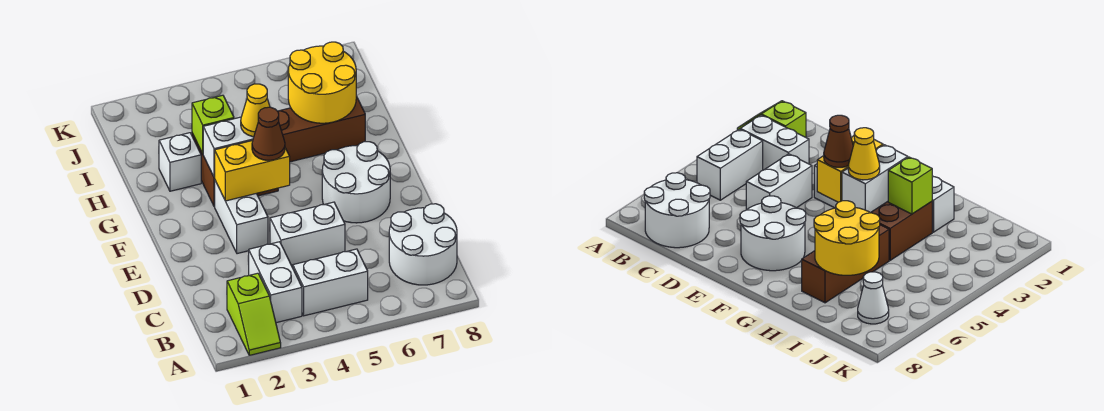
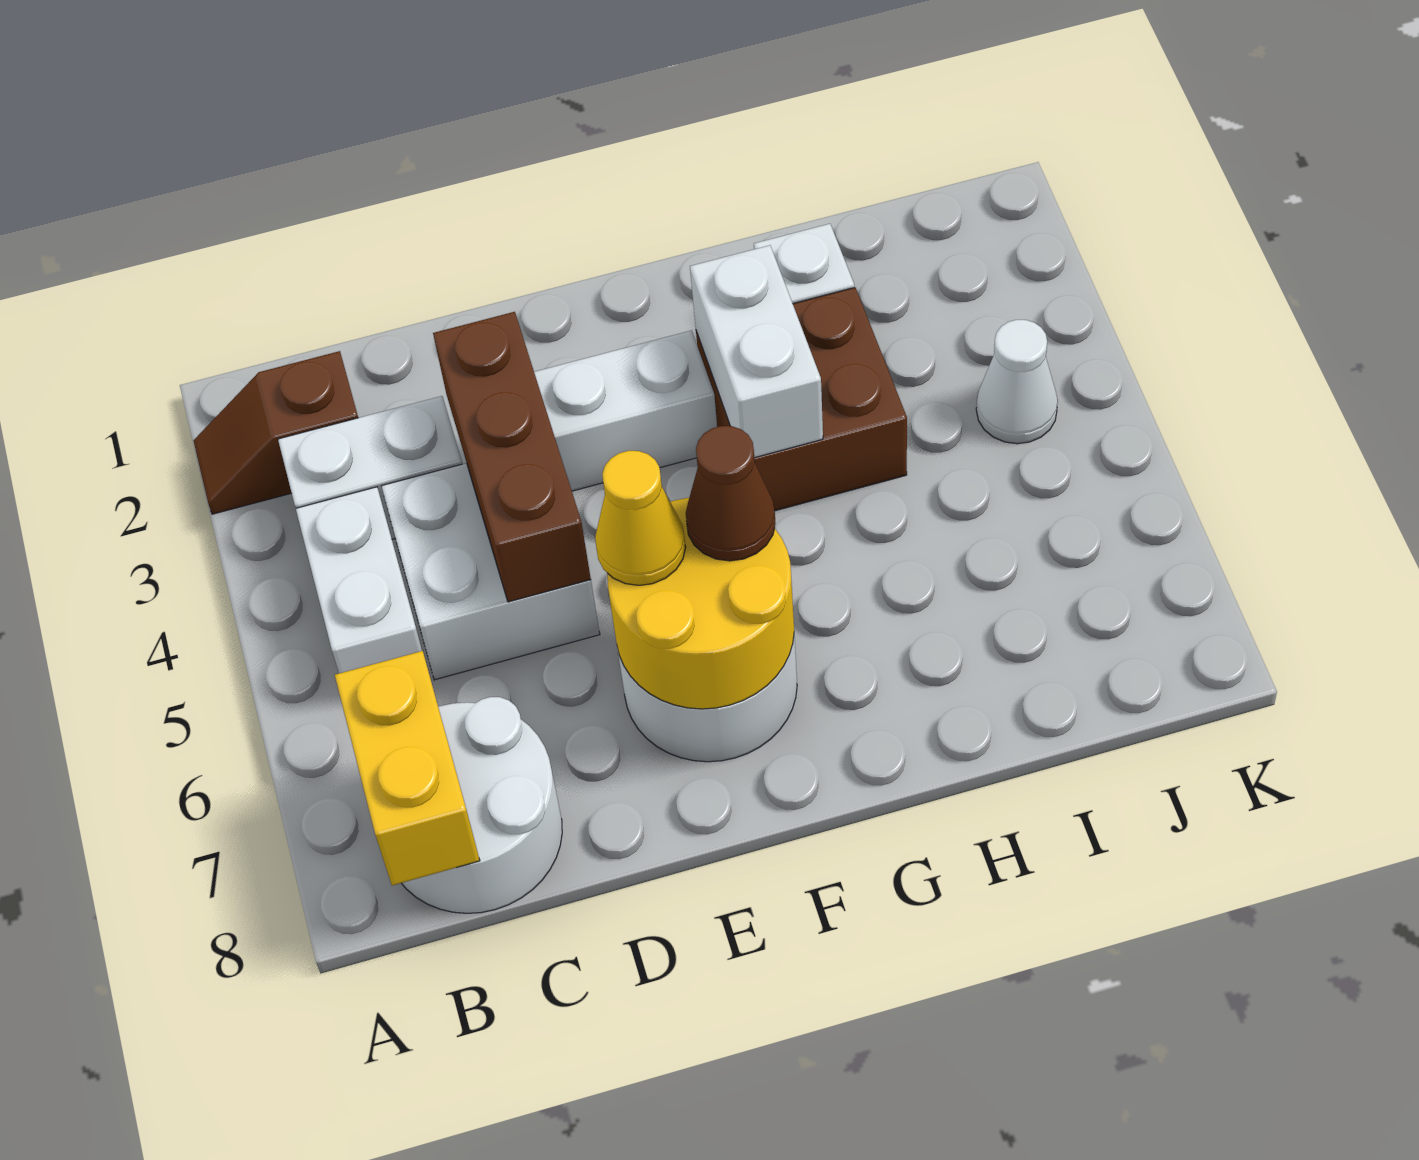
lime slope A2:B2 level 1 top B -> brown slope A2:B2 level 1 top B
white brick D4:D5 level 1 -> white brick C4:D5 level 1
yellow brick F3:F4 level 2 -> yellow brick B7:B8 level 2
brown cone F4 level 3 -> brown cone F6 level 3
yellow cone G4 level 3 -> yellow cone E6 level 3
lime brick H3 level 2 -> none
brown brick H5:H7 level 1 -> brown brick D3:D5 level 2
yellow round brick H6:I7 level 2 -> yellow round brick E6:F7 level 2
white cone J7 level 1 -> white cone J4 level 1

